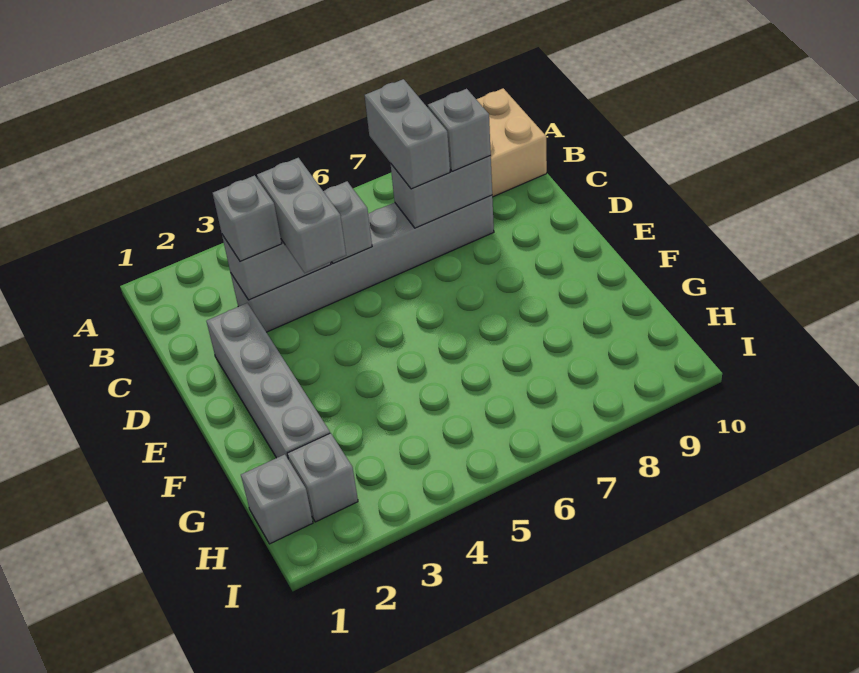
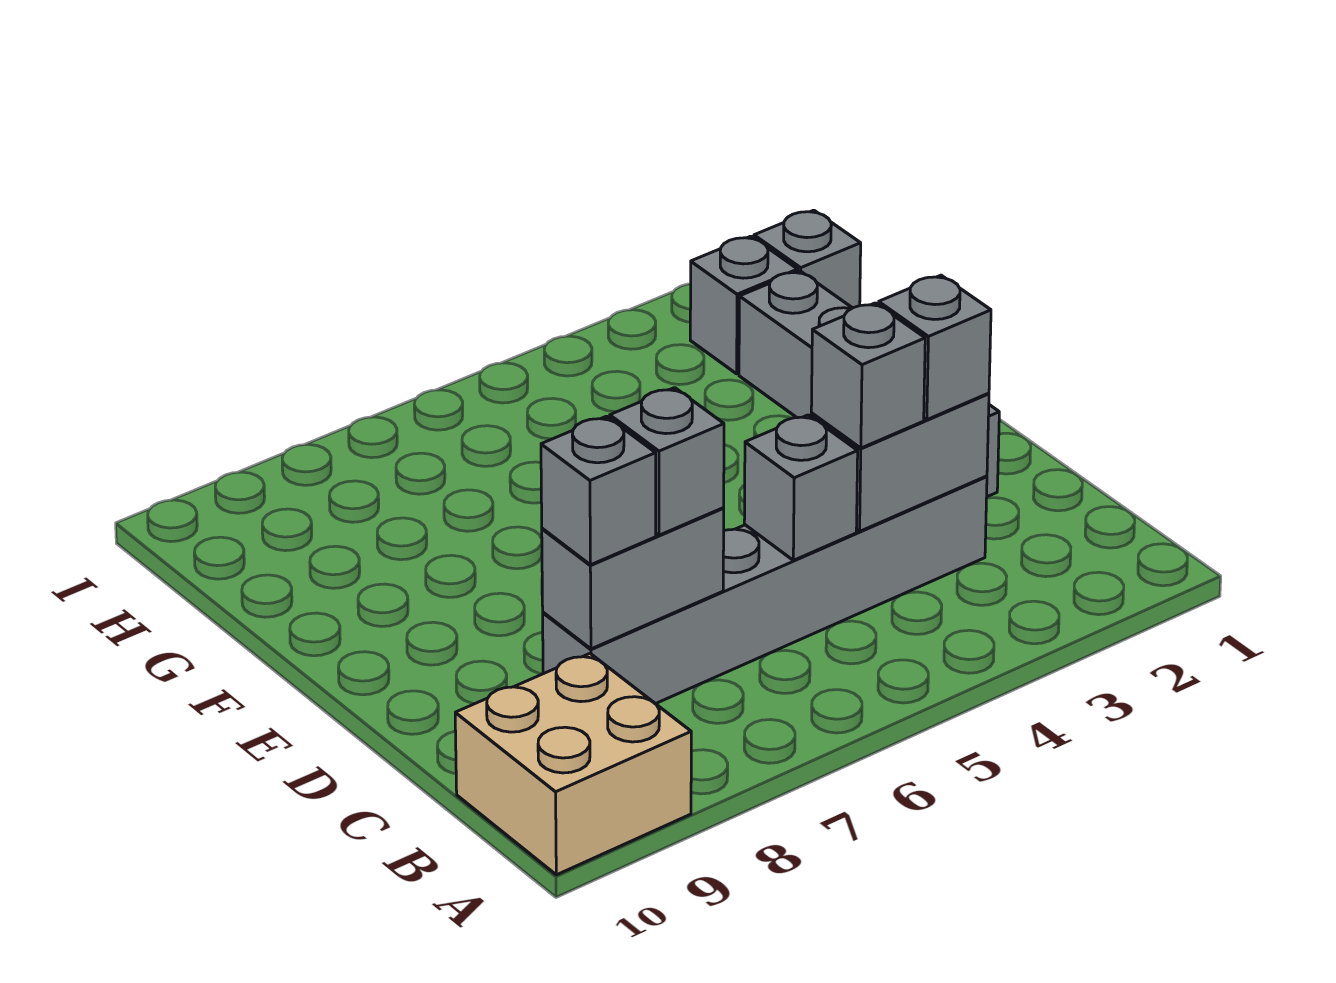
grey brick B7:C7 level 3 -> grey brick C7 level 3
grey brick C4:D4 level 3 -> grey brick C4 level 3

